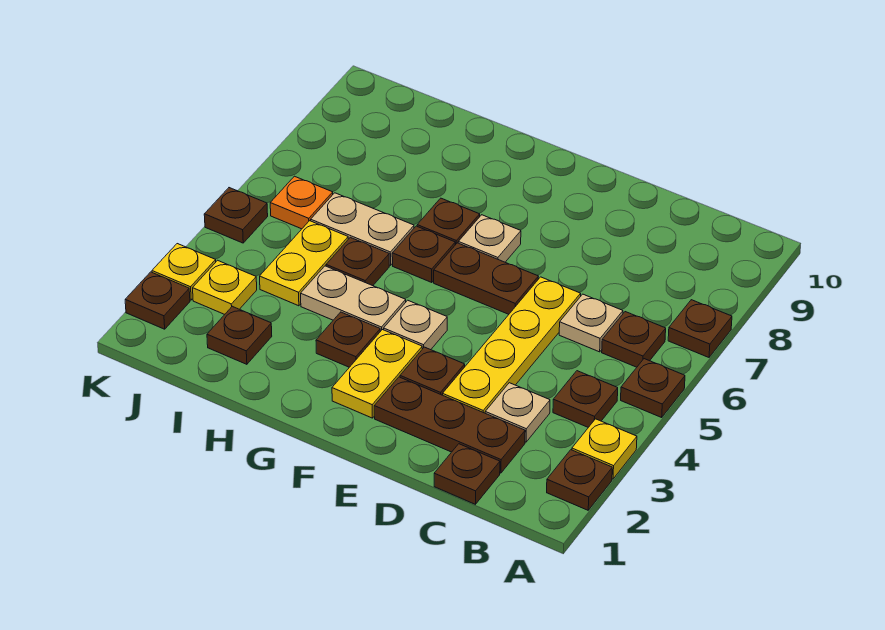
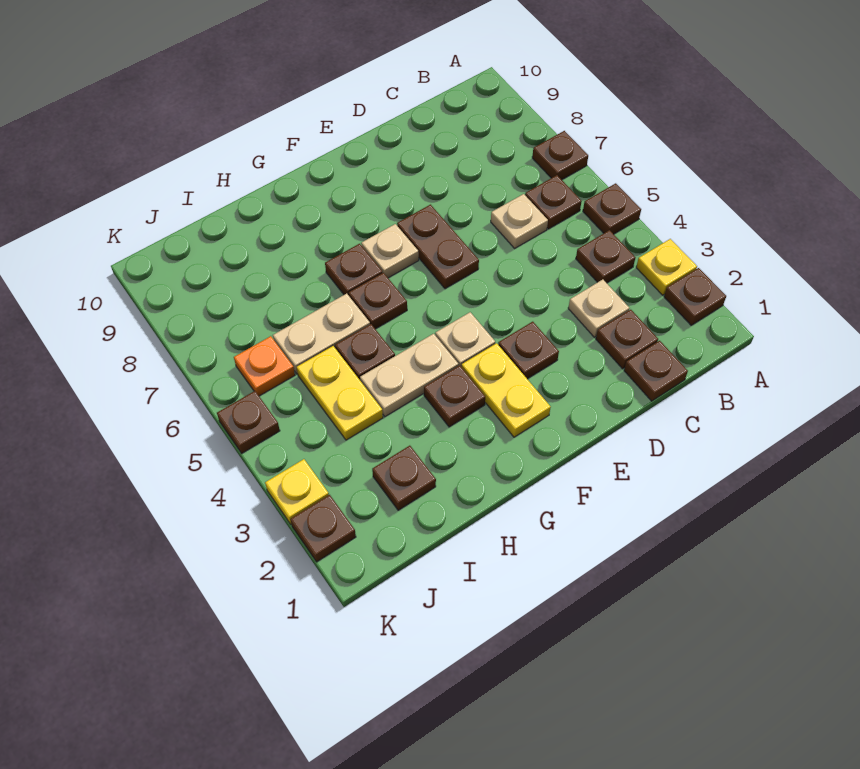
brown plate C2:E2 level 1 -> brown plate C2 level 1
yellow plate D3:D6 level 1 -> none
brown plate E6:F6 level 1 -> brown plate E6:E7 level 1
yellow plate J3 level 1 -> none

